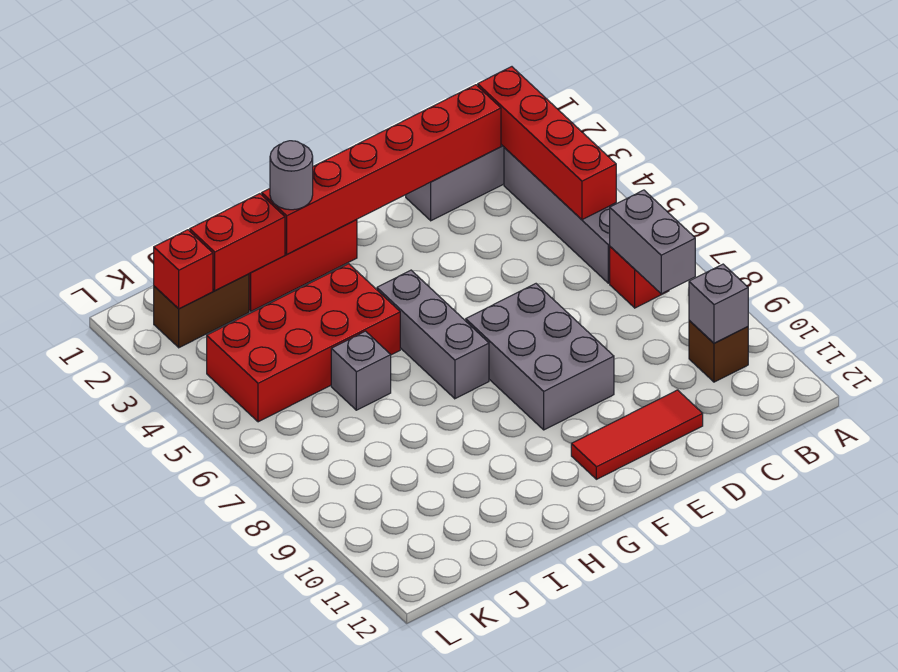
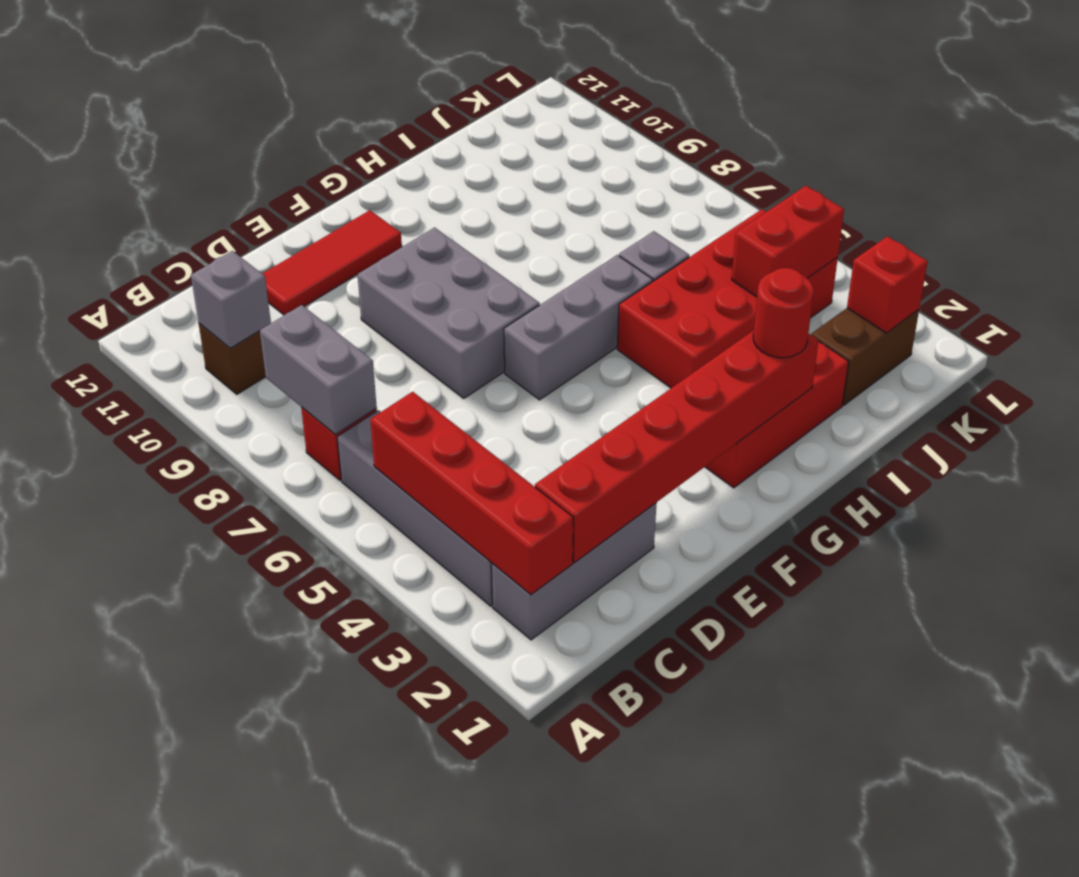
grey brick G5:G7 level 1 -> grey brick F6:H6 level 1
grey round brick H2 level 3 -> red round brick H2 level 3
red brick I2:J2 level 2 -> red brick J4:K4 level 2

